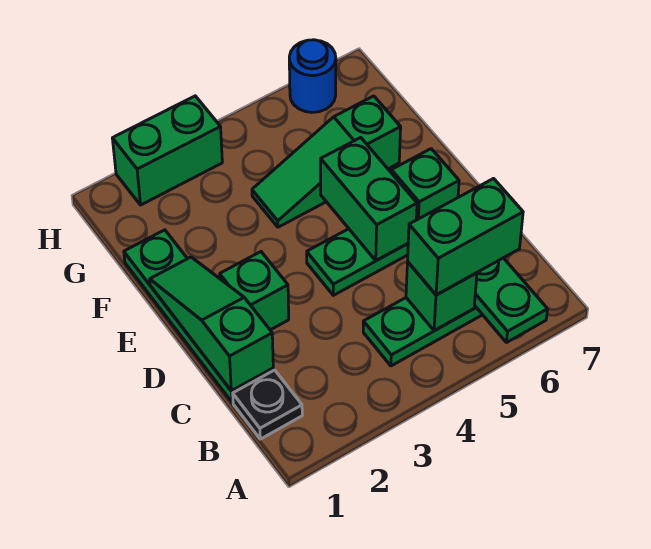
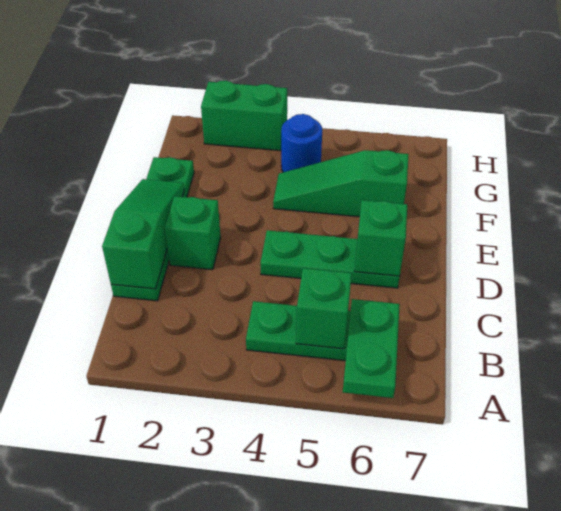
black plate B1 level 1 -> none
green brick B5:B6 level 3 -> none
green brick D5:E5 level 2 -> none
blue round brick H6 level 1 -> blue round brick G4 level 1

